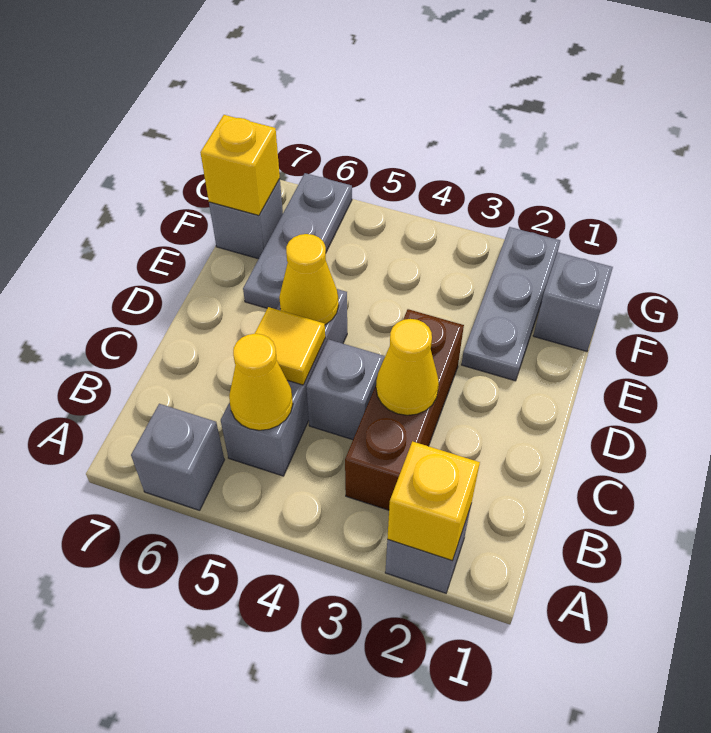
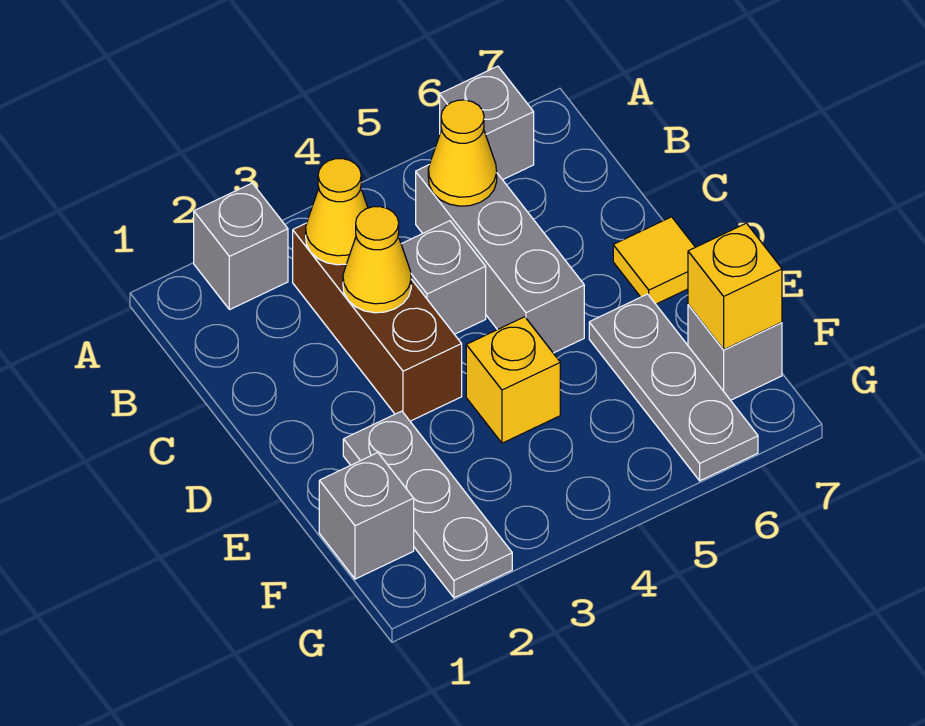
yellow brick A2 level 2 -> yellow brick E4 level 1
yellow tile C5 level 2 -> yellow tile D7 level 1
yellow cone D5 level 2 -> yellow cone B3 level 2

